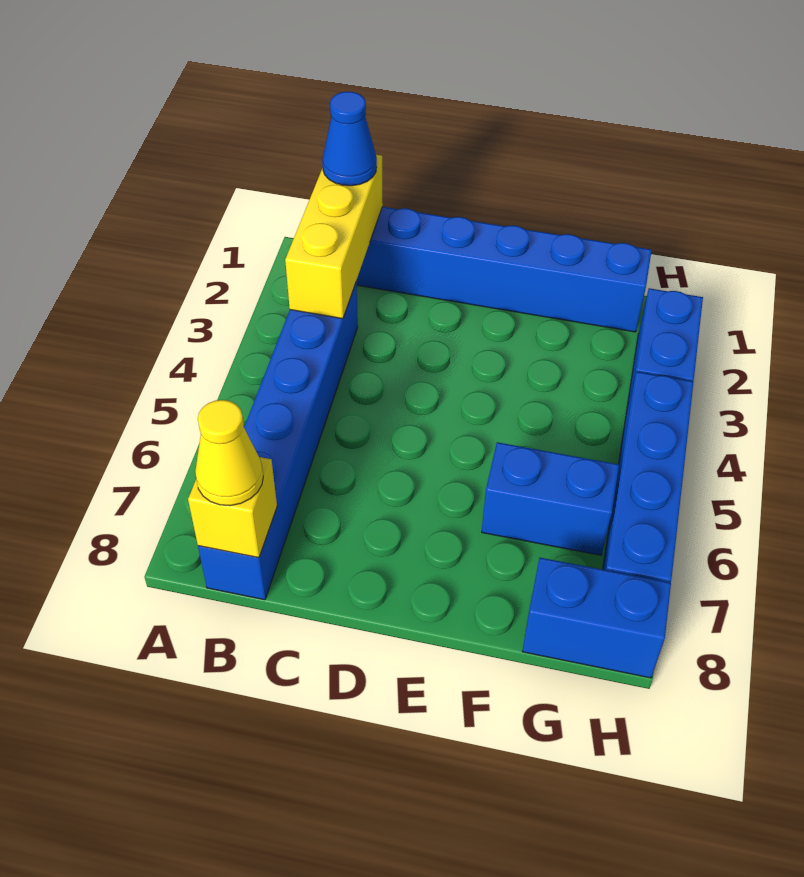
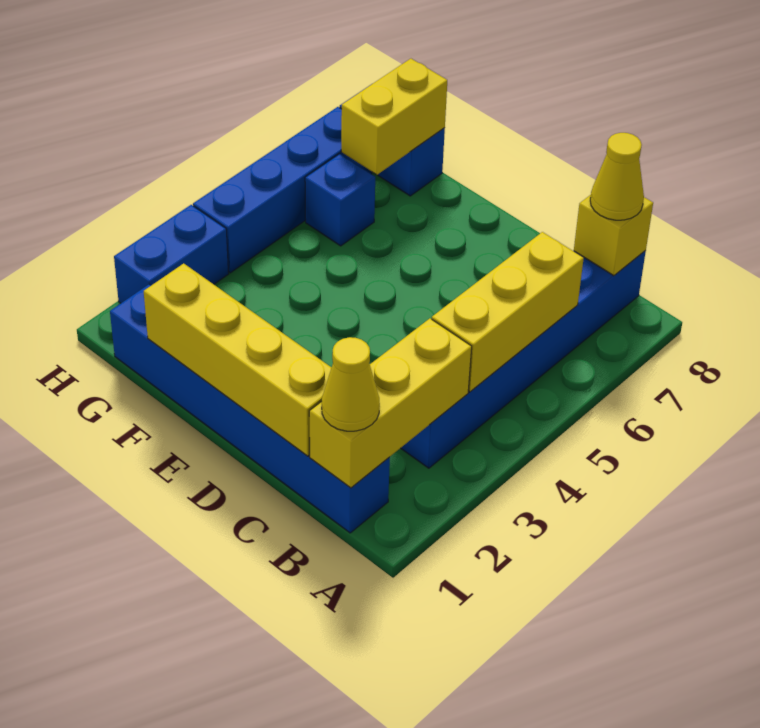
blue cone B1 level 3 -> yellow cone B1 level 3
none -> yellow brick B4:B6 level 2
none -> yellow brick C1:F1 level 2
blue brick F6:G6 level 1 -> blue brick G6 level 1
none -> yellow brick G7:G8 level 2

